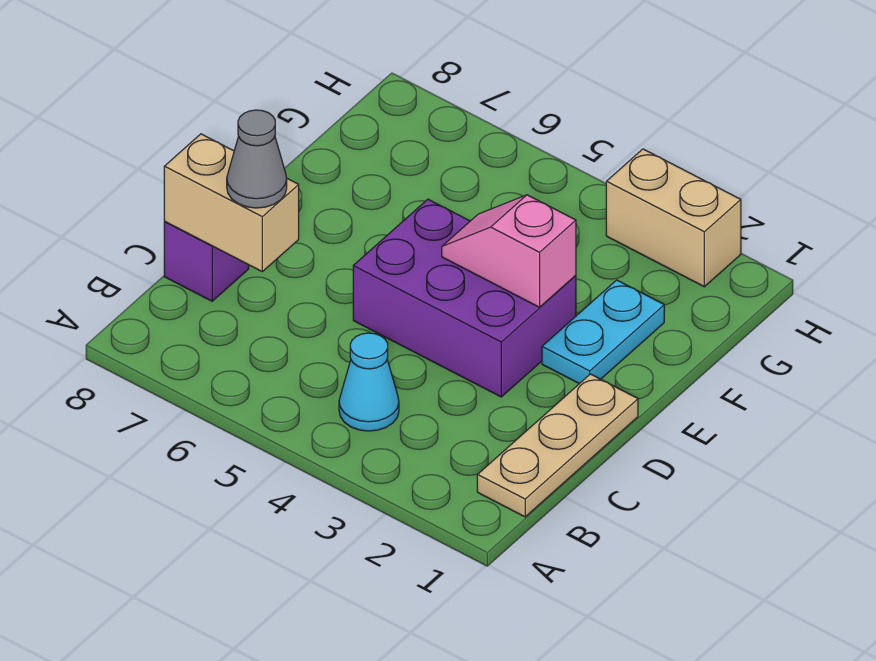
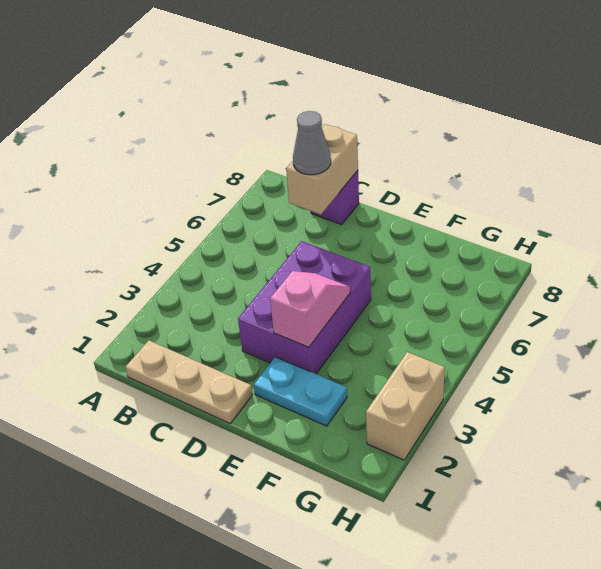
cyan cone B4 level 1 -> none

